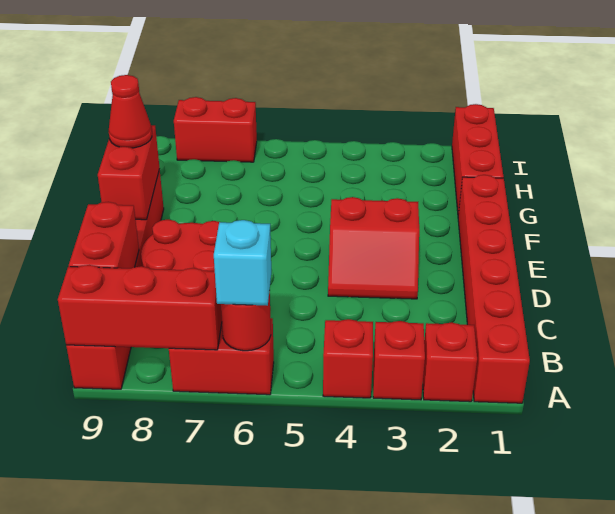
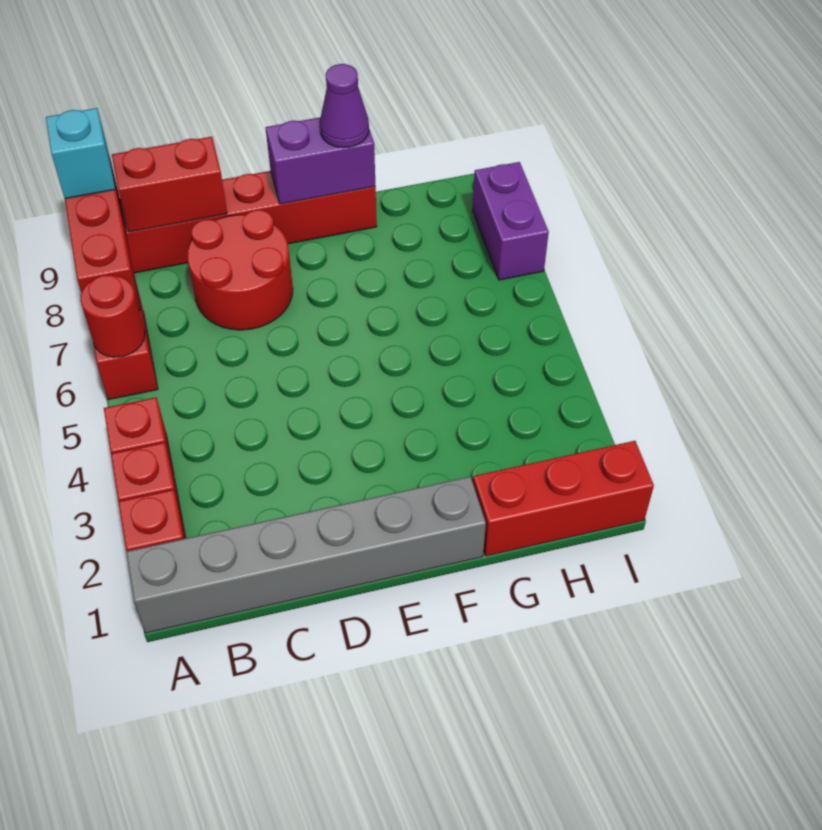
red brick A1:F1 level 1 -> grey brick A1:F1 level 1
cyan brick A6 level 3 -> cyan brick A9 level 3
red slope D3:E4 level 1 top E -> none
red brick E9:F9 level 2 -> purple brick E9:F9 level 2
red cone F9 level 3 -> purple cone F9 level 3
red brick I7:I8 level 1 -> purple brick I7:I8 level 1

